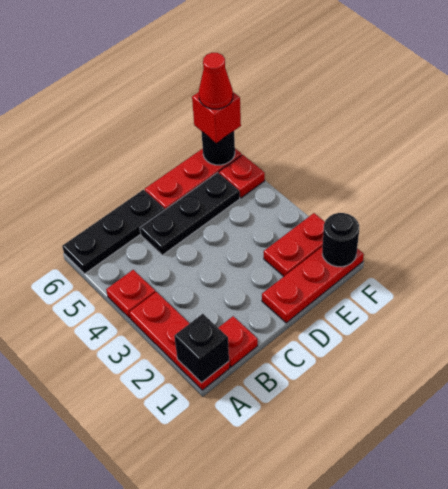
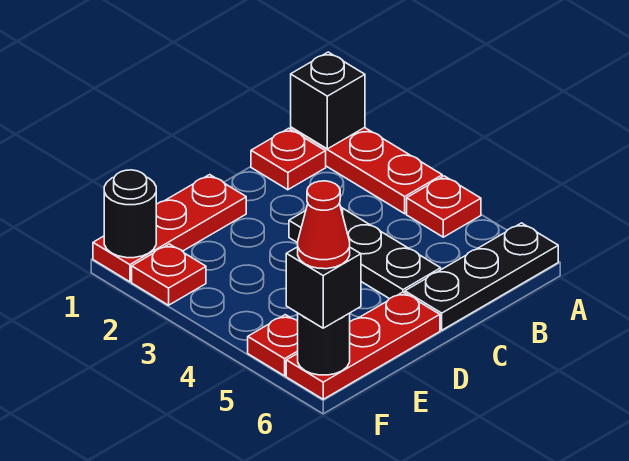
black plate C5:E5 level 1 -> black plate C3:C5 level 1
red plate E2:F2 level 1 -> red plate F2 level 1
red brick F6 level 3 -> black brick F6 level 3

